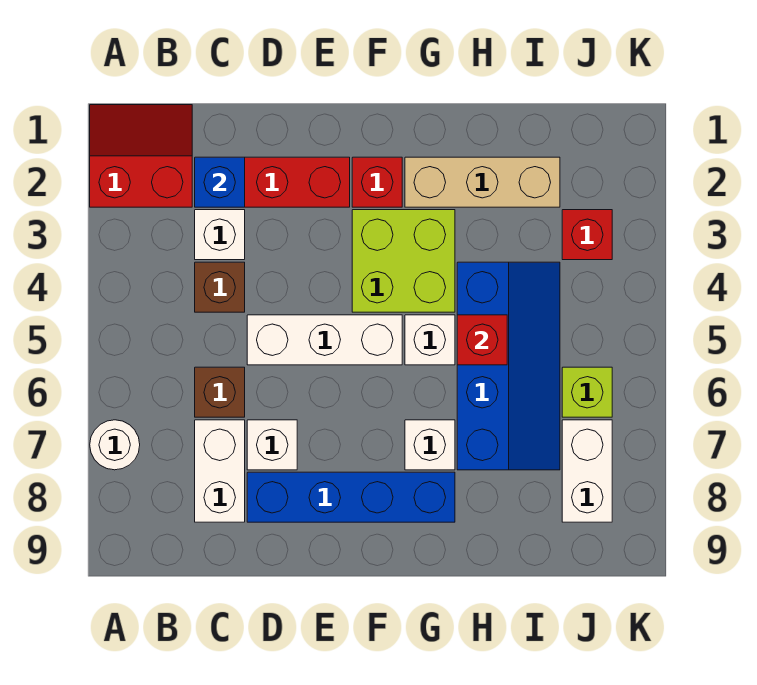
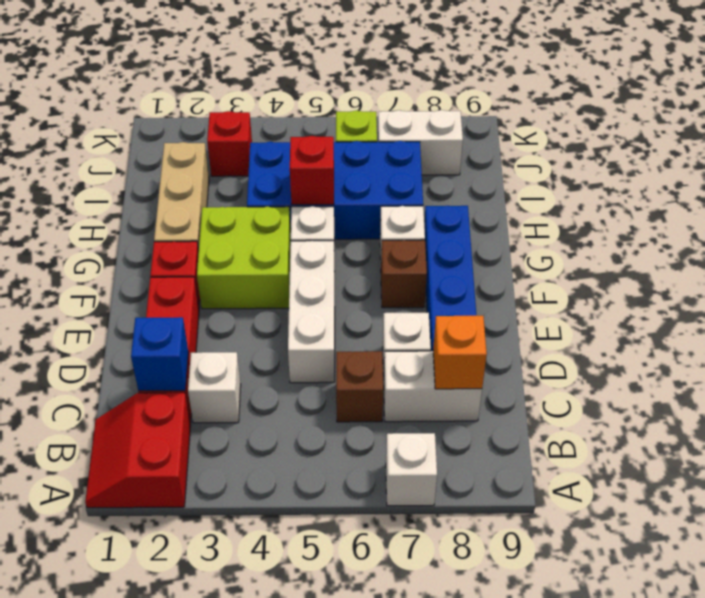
white round brick A7 level 1 -> white brick A7 level 1
brown brick C4 level 1 -> brown brick F7 level 1
none -> orange brick C8 level 2
blue slope H4:I7 level 1 top H -> blue brick H4:I7 level 1

